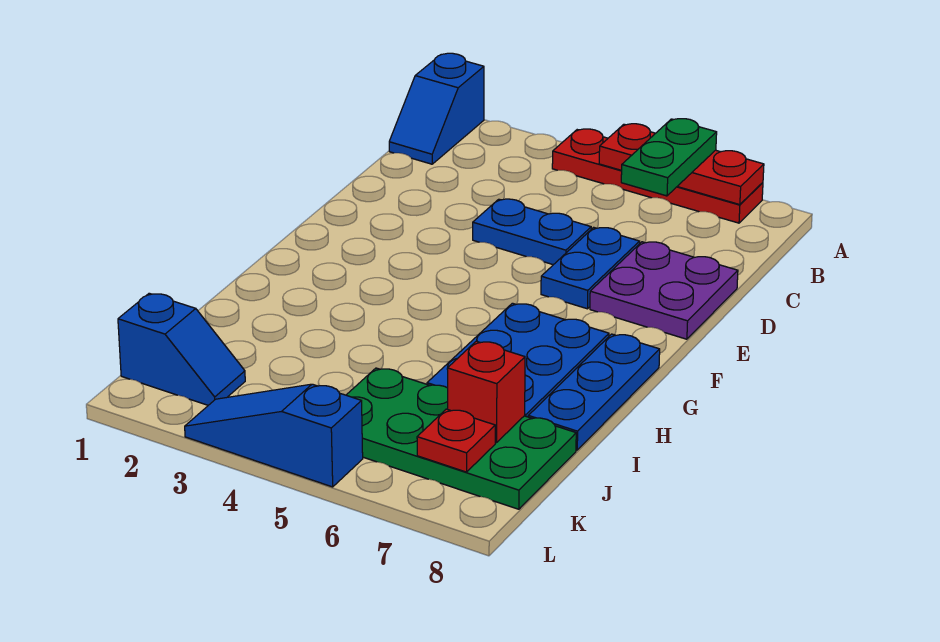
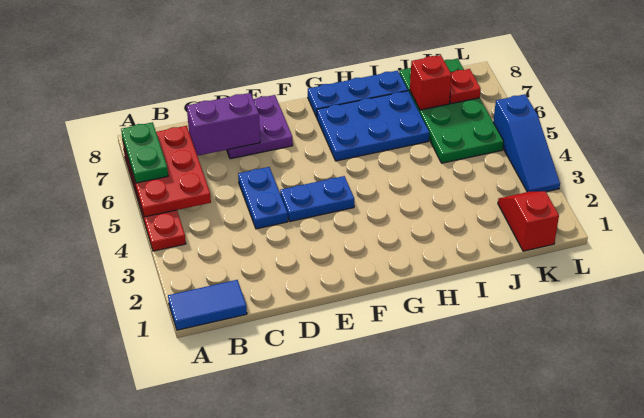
blue slope A1:B1 level 1 top A -> blue tile A1:B1 level 1
red plate A5:A7 level 2 -> red plate A5:B7 level 2
green plate A6:B6 level 3 -> green plate A6:A7 level 3
none -> purple brick C7:D7 level 2
blue plate D6:E6 level 1 -> blue plate E4:F4 level 1
blue slope K1:K2 level 1 top 1 -> red slope K1:K2 level 1 top 1

